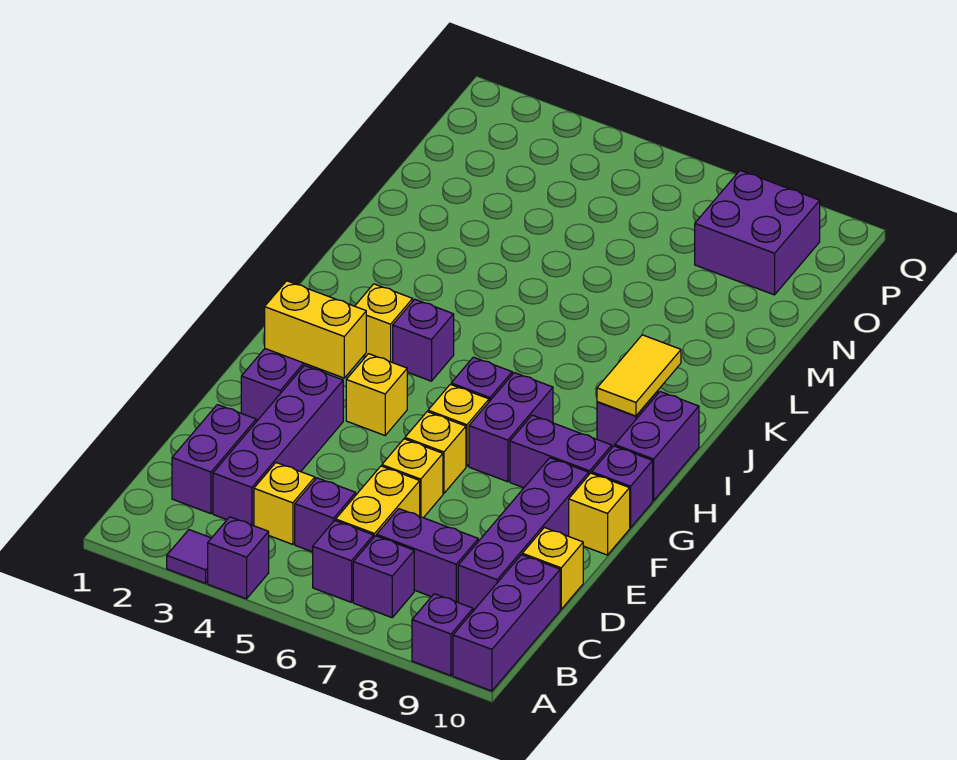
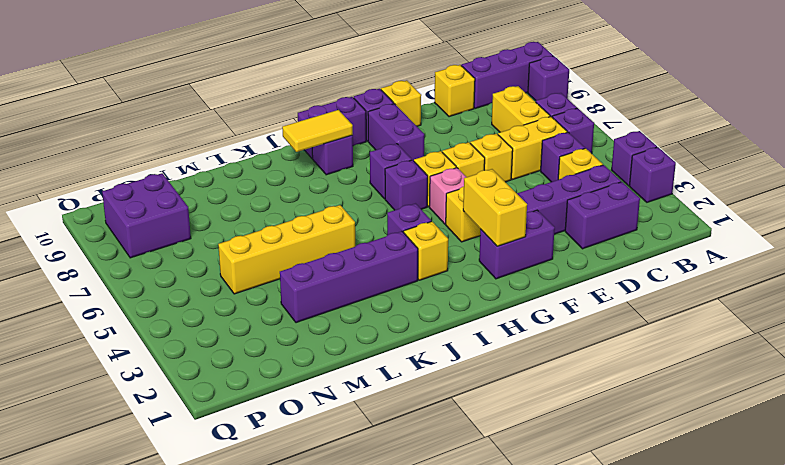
purple tile A3 level 1 -> purple brick A3 level 1
purple brick C7:C8 level 1 -> yellow brick C7:C8 level 1
purple brick C9:F9 level 1 -> purple brick J3:M3 level 1
none -> pink brick G5 level 1
purple brick G7:H7 level 1 -> purple brick H7 level 1
none -> yellow brick K5:N5 level 1

